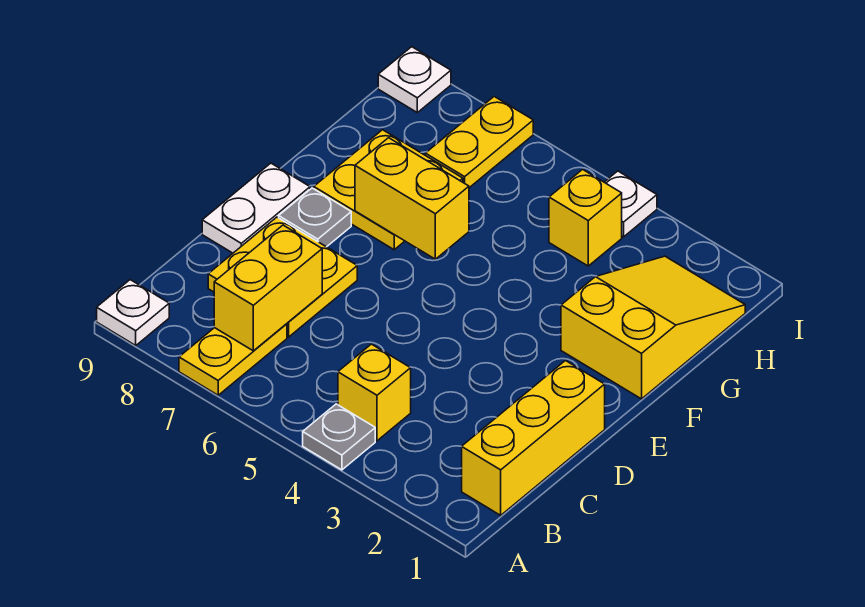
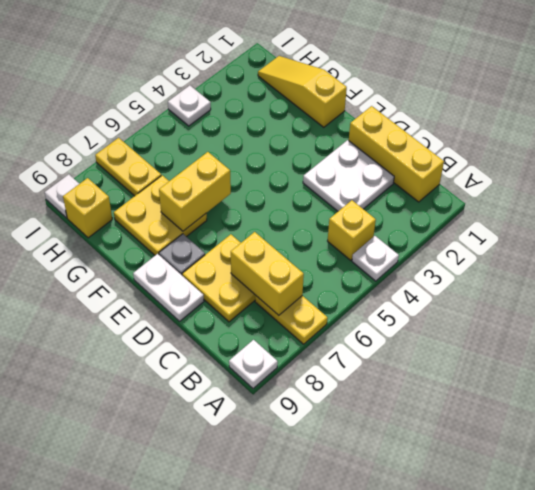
grey plate A4 level 1 -> white plate A4 level 1
none -> white plate C2:D3 level 1
yellow slope F1:H2 level 1 top F -> yellow slope F1:H1 level 1 top F
yellow brick H4 level 1 -> yellow brick H9 level 1

